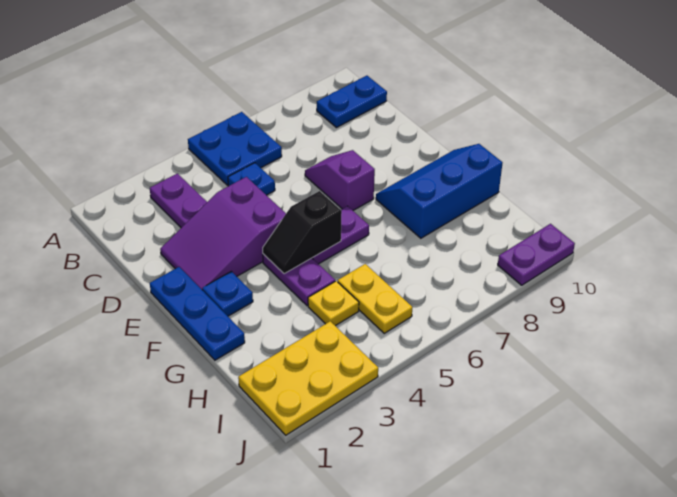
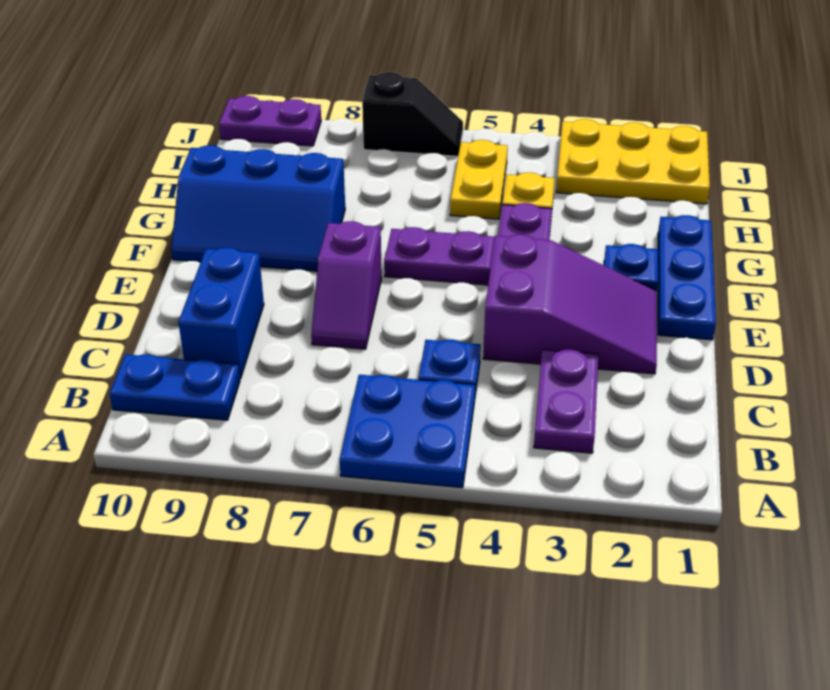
none -> blue brick C9:D9 level 1
black slope F4:F5 level 2 top 5 -> black slope J6:J7 level 1 top 7

